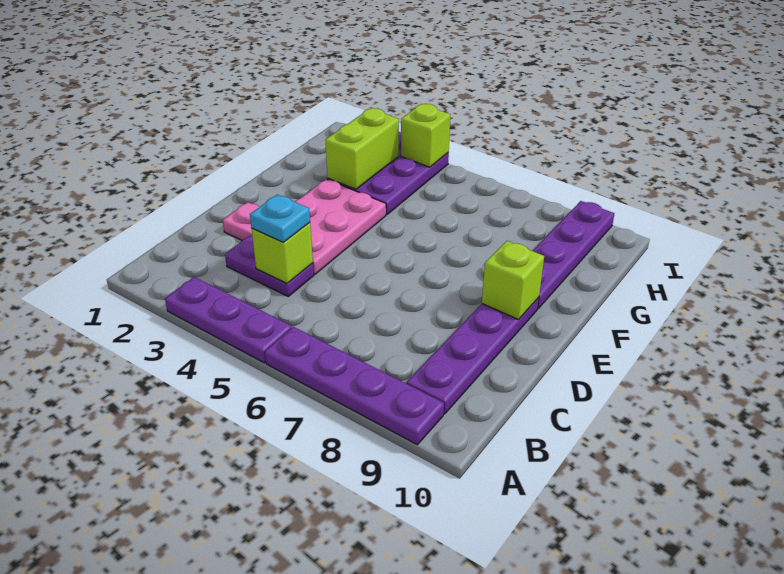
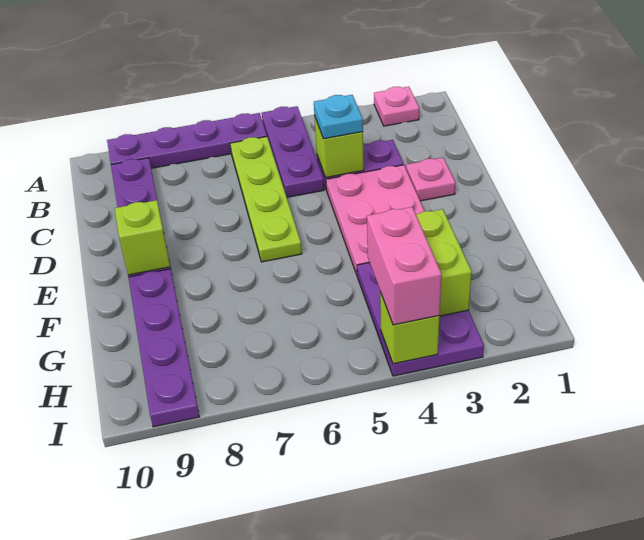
none -> pink plate A2 level 1
purple plate A3:A5 level 1 -> purple plate A5:C5 level 1
none -> lime plate B6:E6 level 1
none -> pink brick H4:I4 level 3

